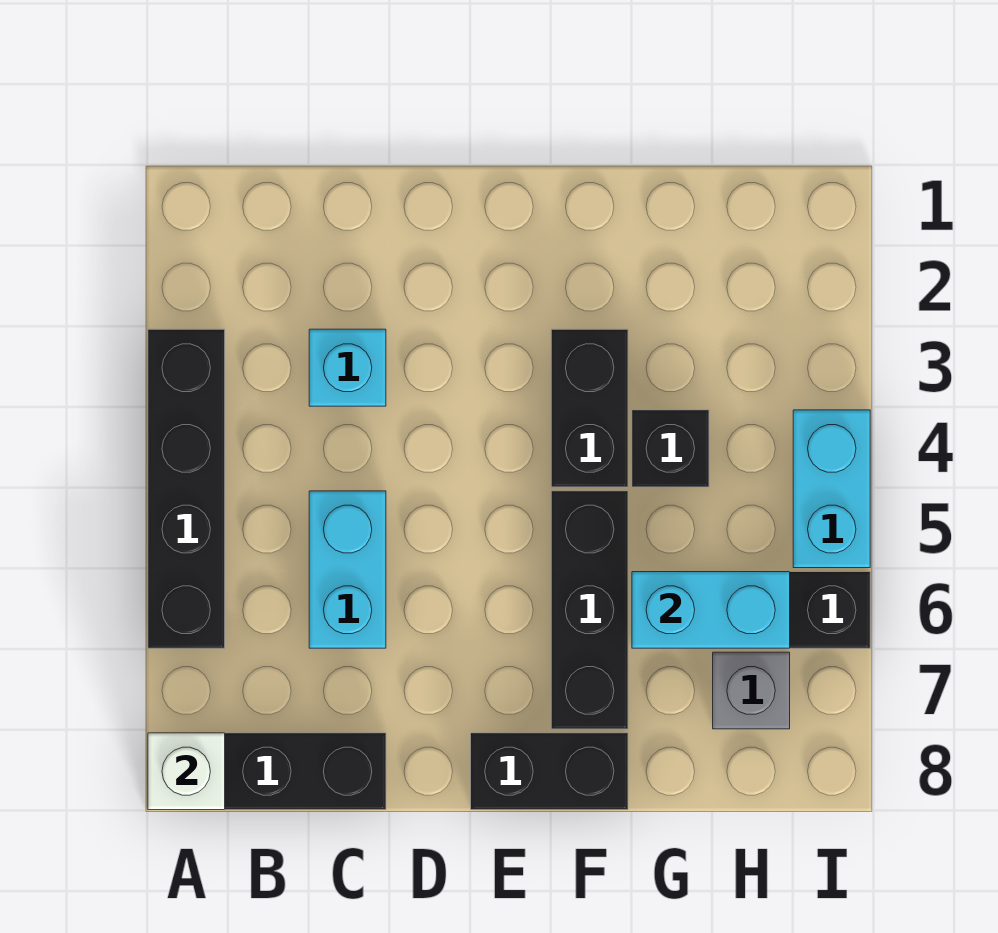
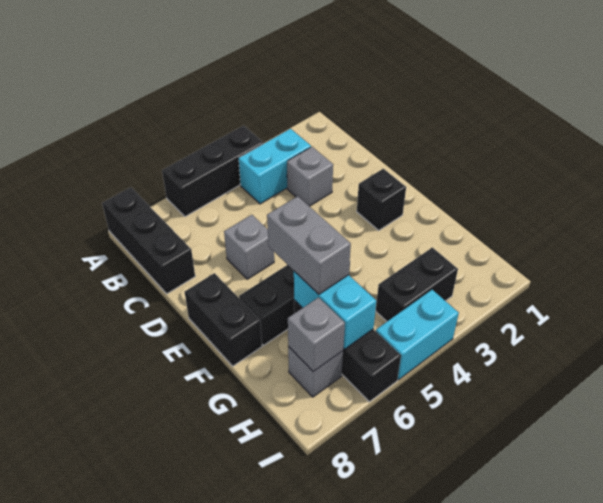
black brick A3:A6 level 1 -> black brick A4:A6 level 1
white brick A8 level 2 -> none
cyan brick C3 level 1 -> grey brick C3 level 1
cyan brick C5:C6 level 1 -> cyan brick B3:B4 level 1
none -> grey brick D6 level 1
black brick F3:F4 level 1 -> black brick H3:H4 level 1
none -> grey brick F6:G6 level 3
black brick G4 level 1 -> black brick E2 level 1
none -> grey brick H7 level 2

